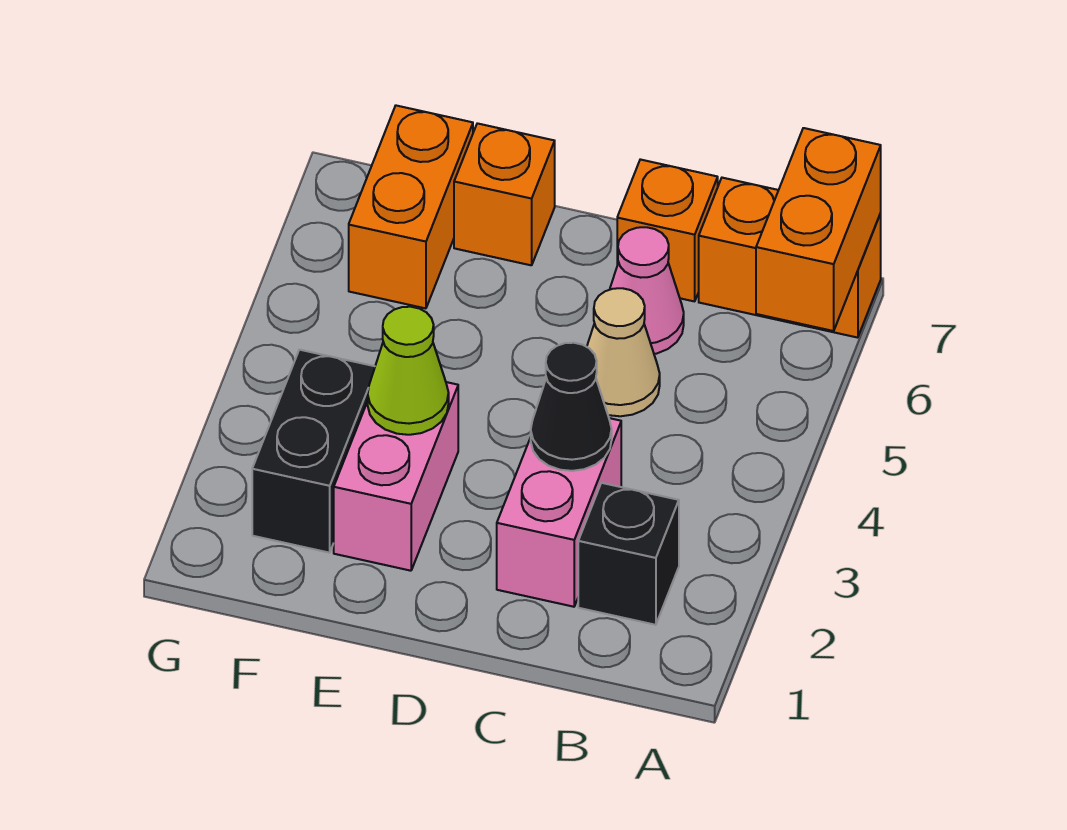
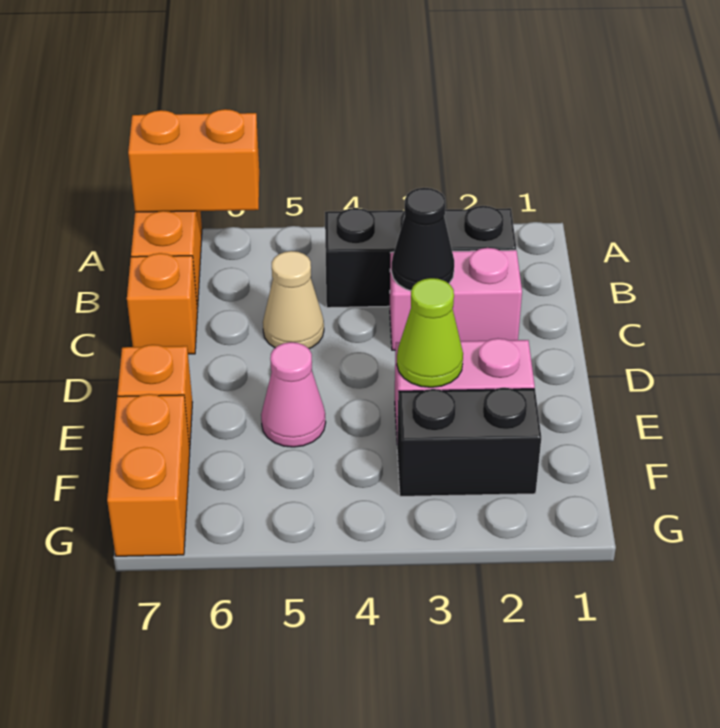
black brick B2 level 1 -> black brick B2:B4 level 1
pink cone C6 level 1 -> pink cone E5 level 1
orange brick F6:F7 level 1 -> orange brick F7:G7 level 1

